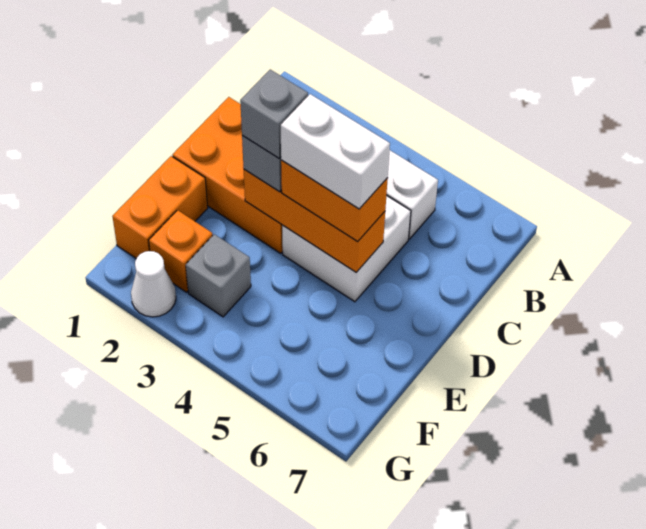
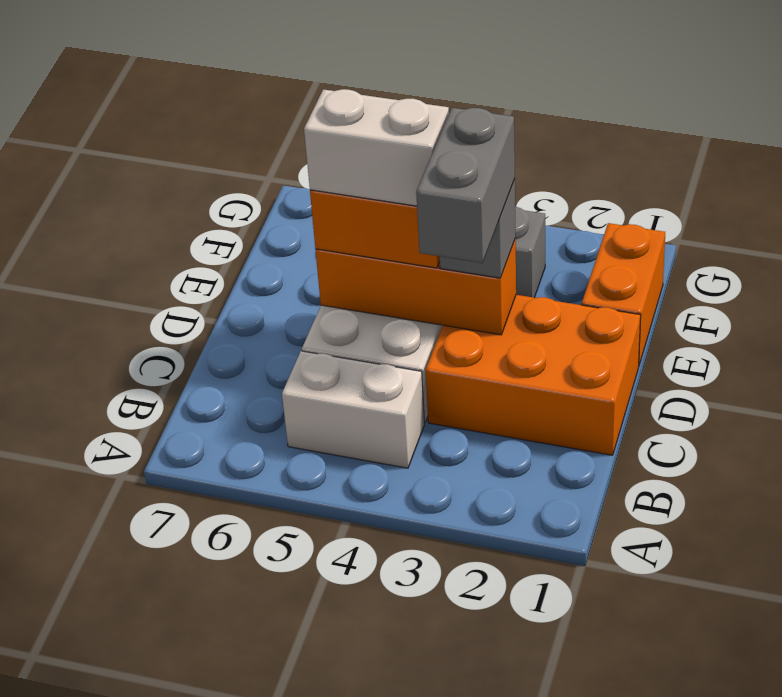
grey brick D3 level 4 -> grey brick C3:D3 level 4
orange brick F2 level 1 -> none
white cone G2 level 1 -> none

